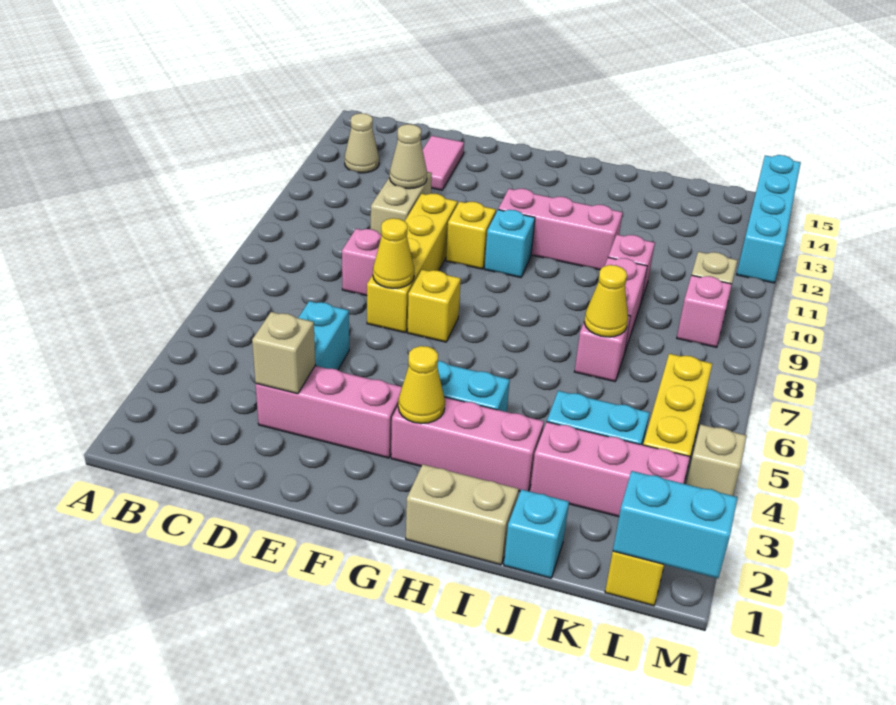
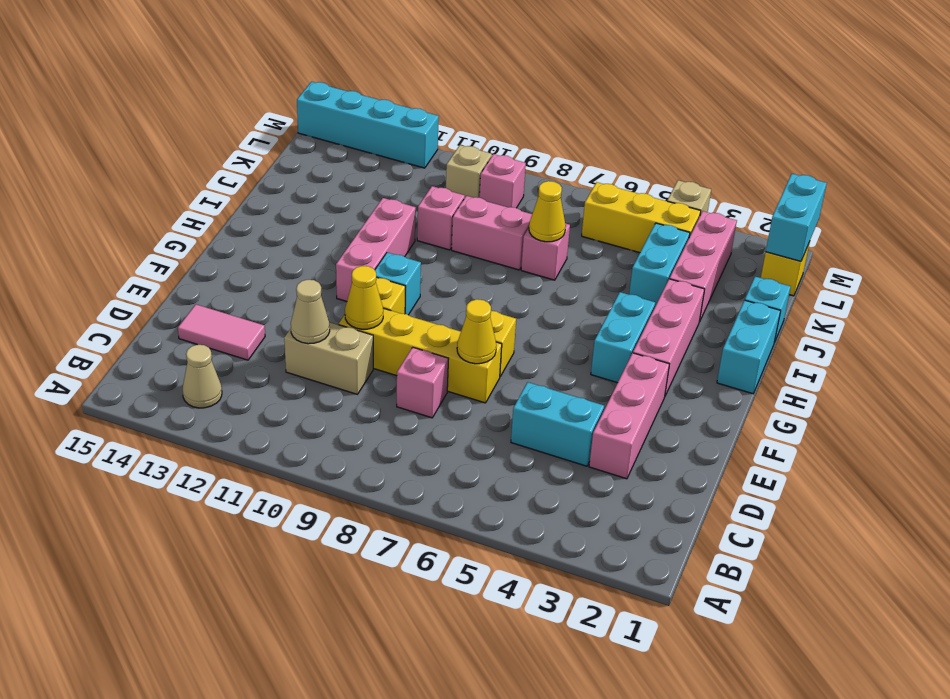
tan brick D3 level 2 -> none
yellow cone G3 level 2 -> yellow cone E10 level 2
tan brick H1:I1 level 1 -> cyan brick H1:I1 level 1

